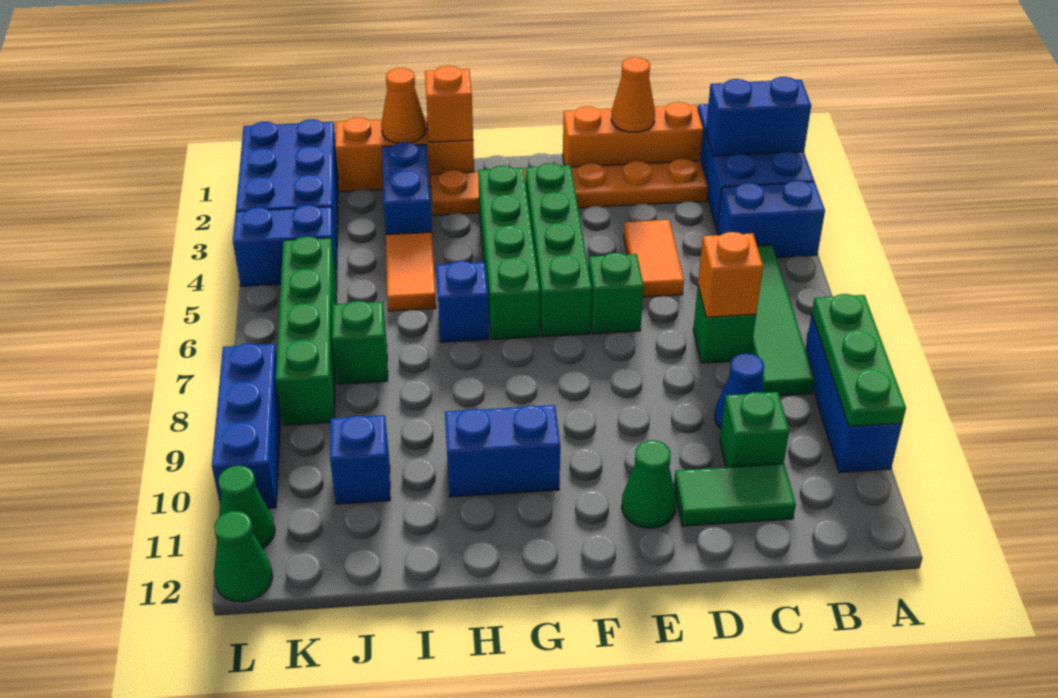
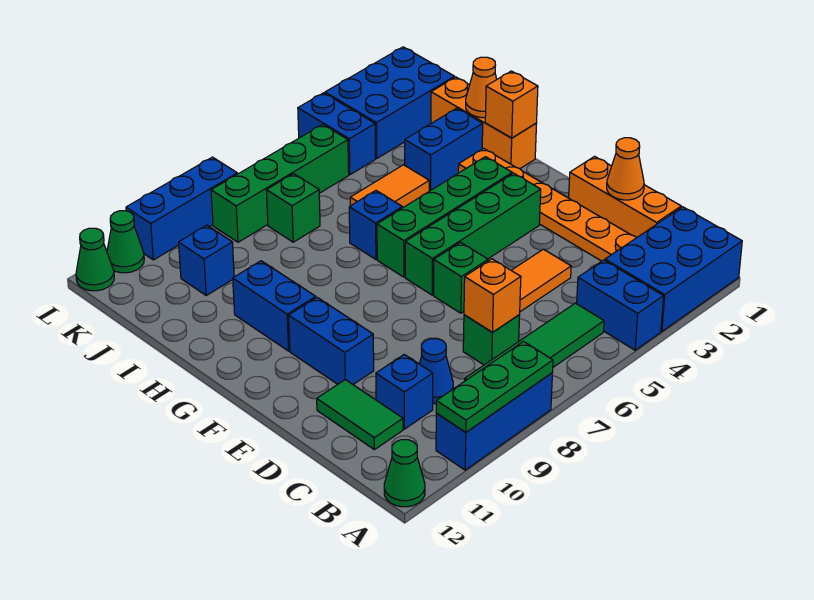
blue brick A2:B2 level 2 -> blue brick E10:F10 level 1
green brick C10 level 1 -> blue brick C10 level 1
green cone E11 level 1 -> green cone A12 level 1

